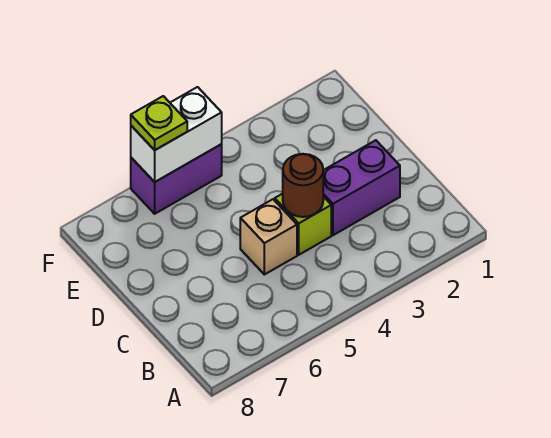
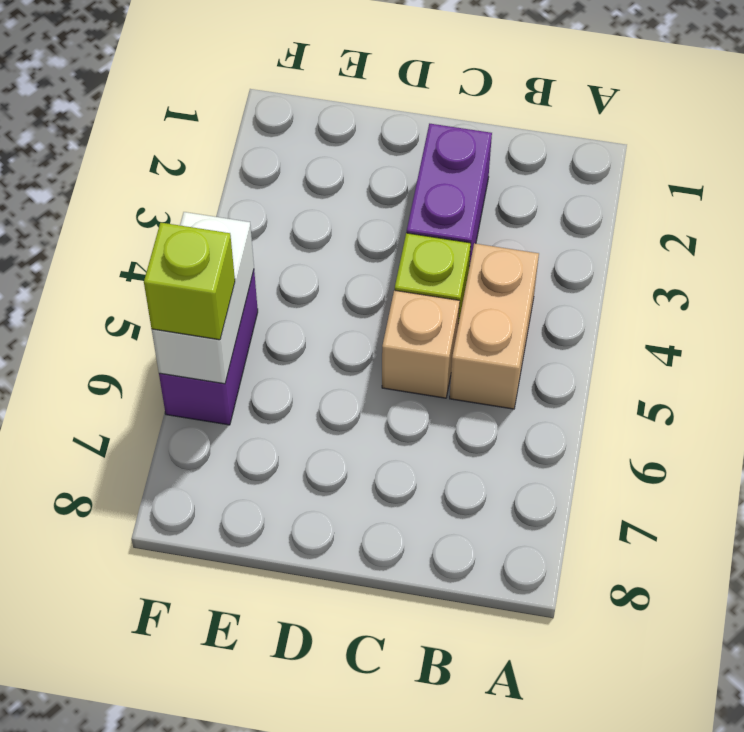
none -> tan brick B4:B5 level 1
brown round brick C4 level 2 -> none
lime plate F6 level 3 -> lime brick F6 level 3

